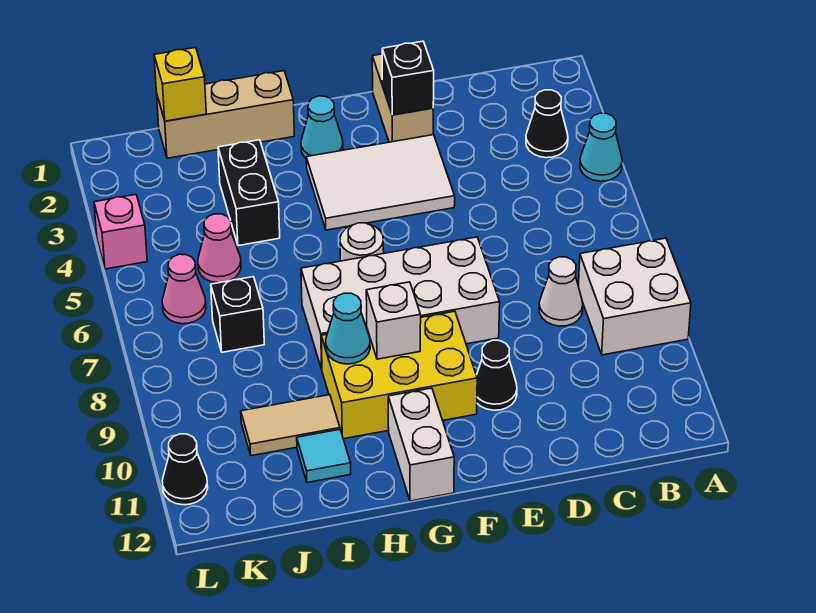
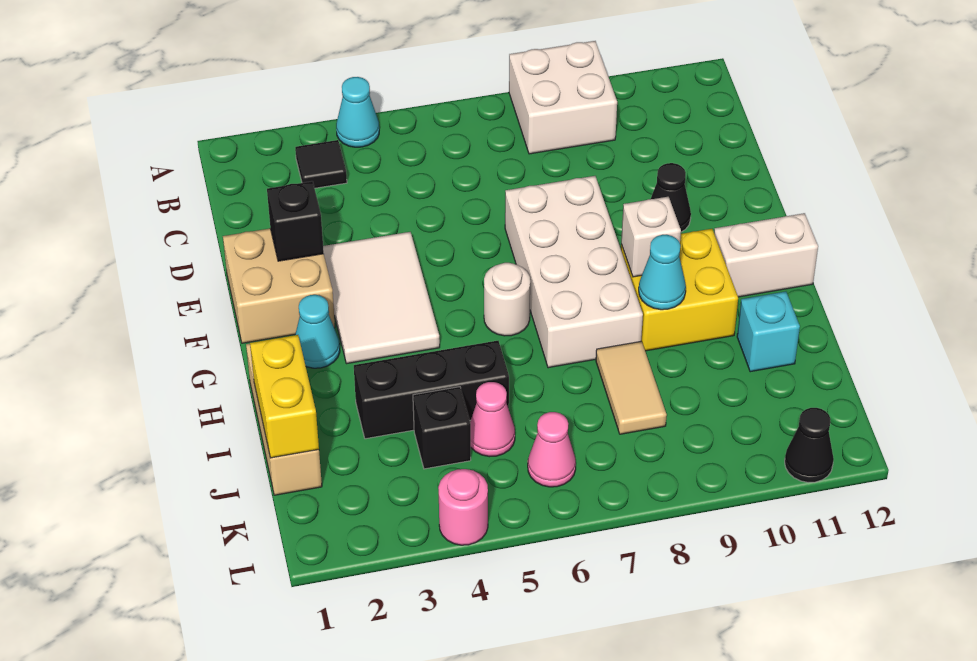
black cone B3 level 1 -> black tile B3 level 1
white cone C8 level 1 -> none
tan brick E1:E2 level 1 -> tan brick E1:F2 level 1
yellow brick F9:H10 level 1 -> yellow brick G9:H10 level 1
black brick I3:I4 level 1 -> black brick I3:I5 level 1
tan tile I10:J10 level 1 -> tan tile I8:J8 level 1
cyan tile I11 level 1 -> cyan brick I11 level 1
yellow brick J1 level 2 -> yellow brick I1:J1 level 2
black brick J7 level 1 -> black brick J4 level 1
pink brick L4 level 1 -> pink round brick L4 level 1

